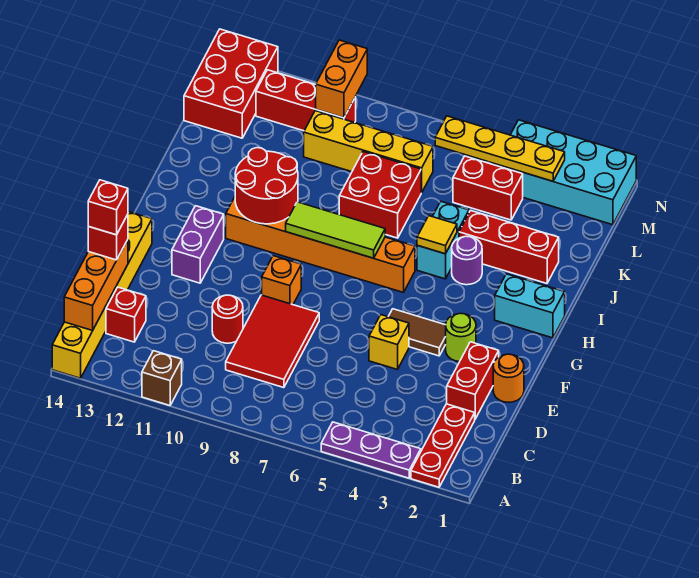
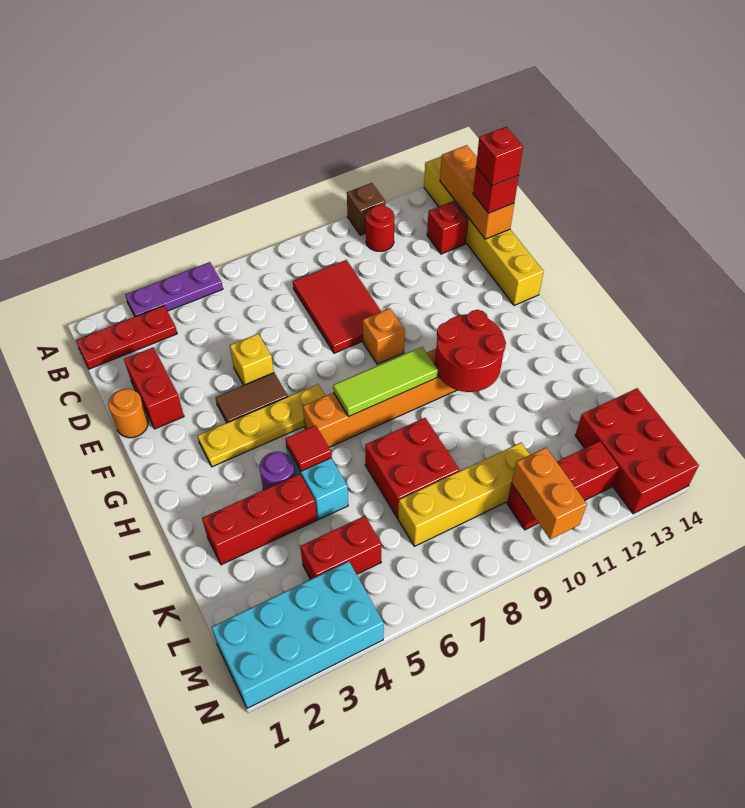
red plate A2:C2 level 1 -> red plate B1:B3 level 1
red round brick D10 level 1 -> red round brick B11 level 1
lime round brick F3 level 1 -> none
purple brick F12:G12 level 1 -> none
cyan brick H1:H2 level 1 -> none
yellow tile I5 level 2 -> red tile I5 level 2
yellow plate M3:M6 level 2 -> yellow plate G3:G6 level 1

